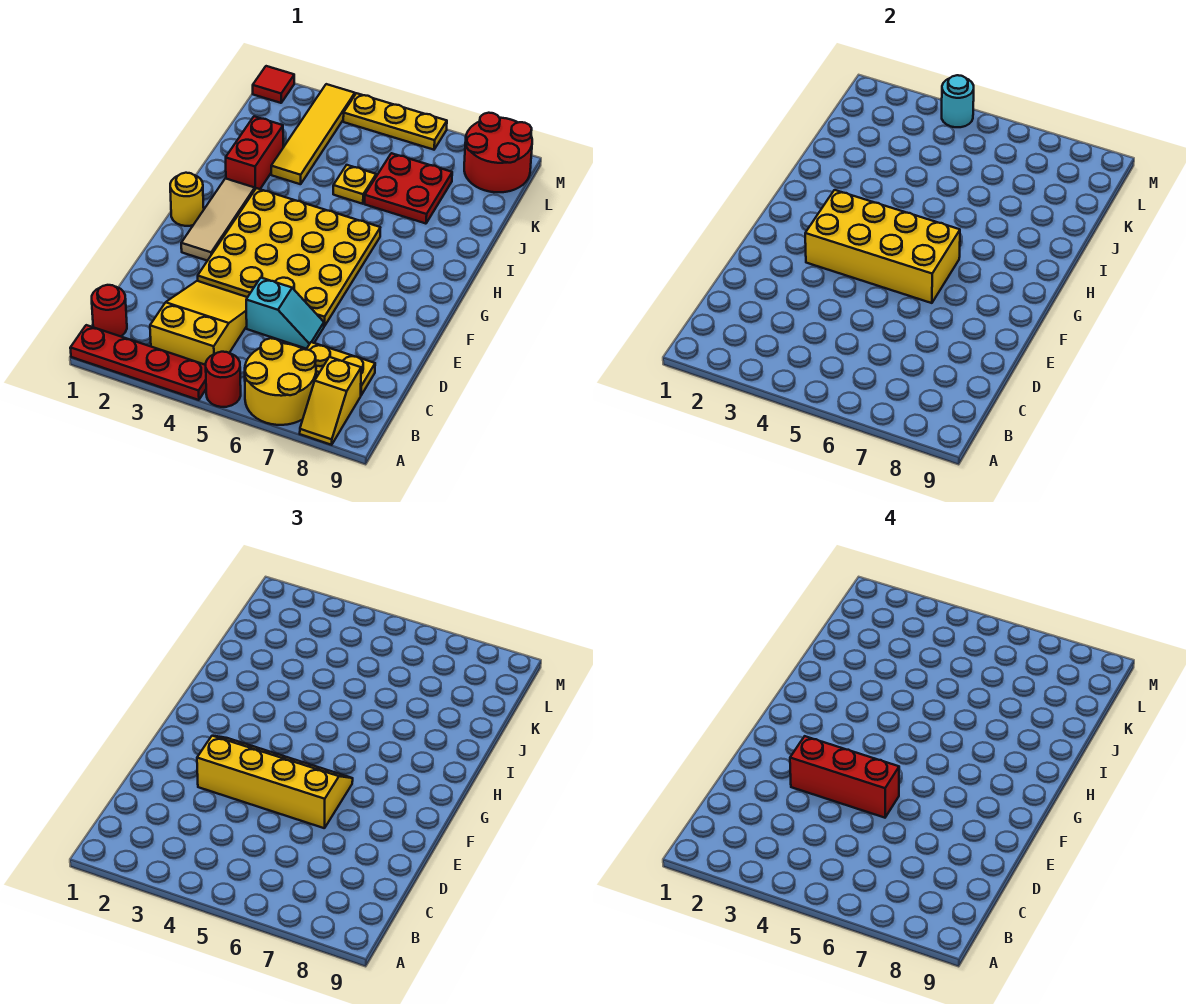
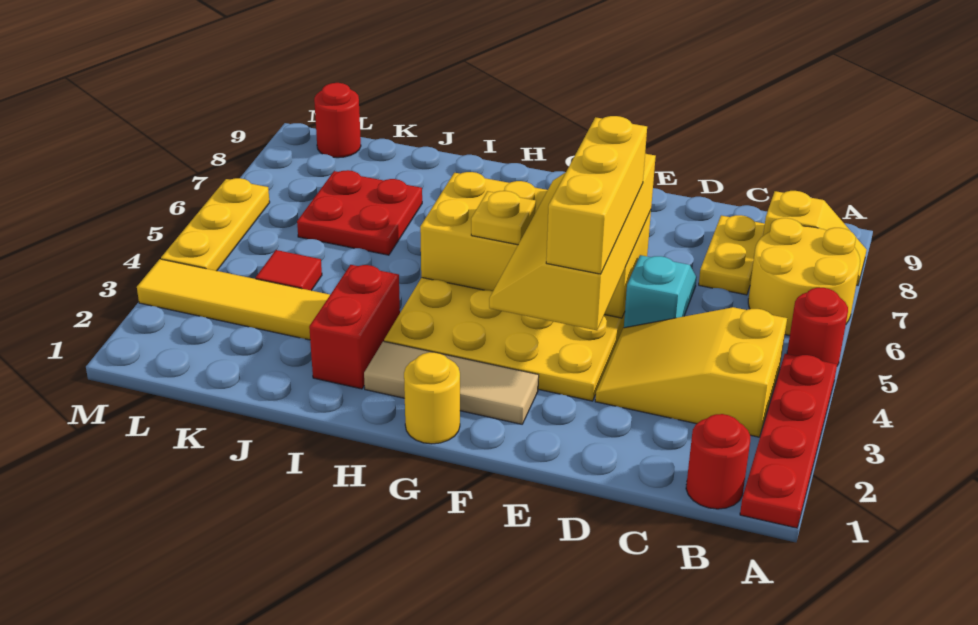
red brick E3:E5 level 4 -> yellow brick E3:E5 level 4
yellow brick F3:G6 level 2 -> yellow brick E5:H6 level 2
red brick I2:J2 level 1 -> red brick I2:I3 level 1
yellow plate J5 level 1 -> yellow plate G5 level 3
red round brick L8:M9 level 1 -> red round brick L9 level 1
red tile M1 level 1 -> red tile K4 level 1
cyan round brick M4 level 2 -> none

